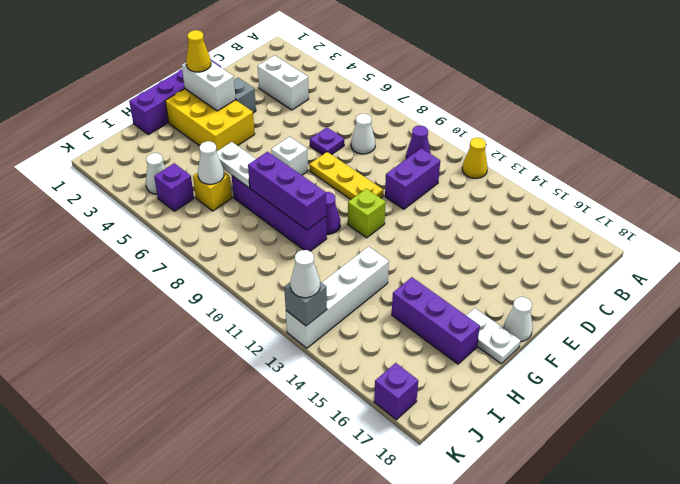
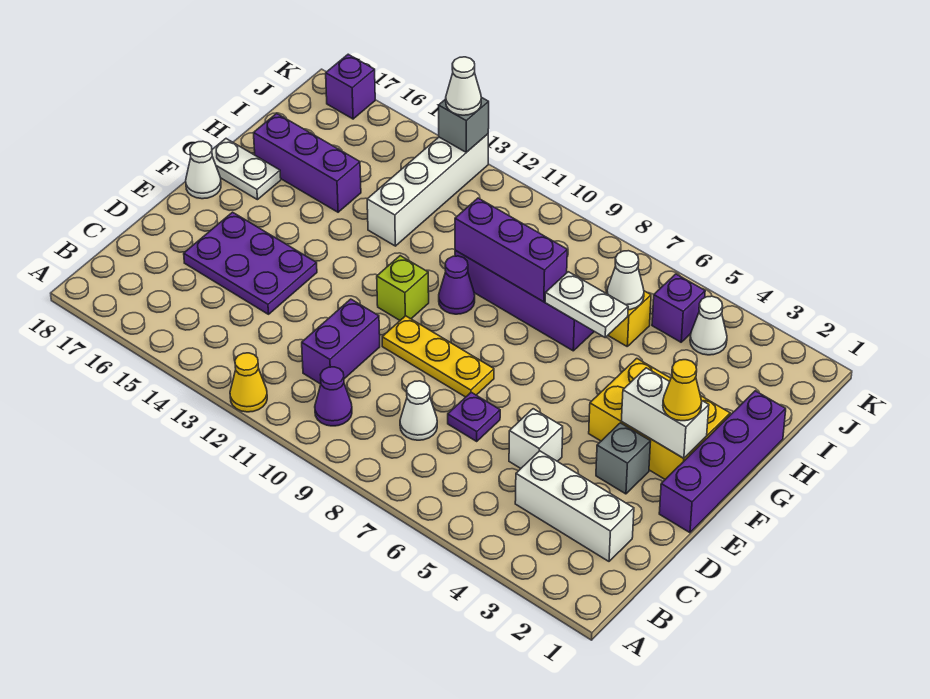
white brick C3:C4 level 1 -> white brick C2:C4 level 1
none -> purple plate D14:E16 level 1
white brick F7 level 1 -> white brick D5 level 1

